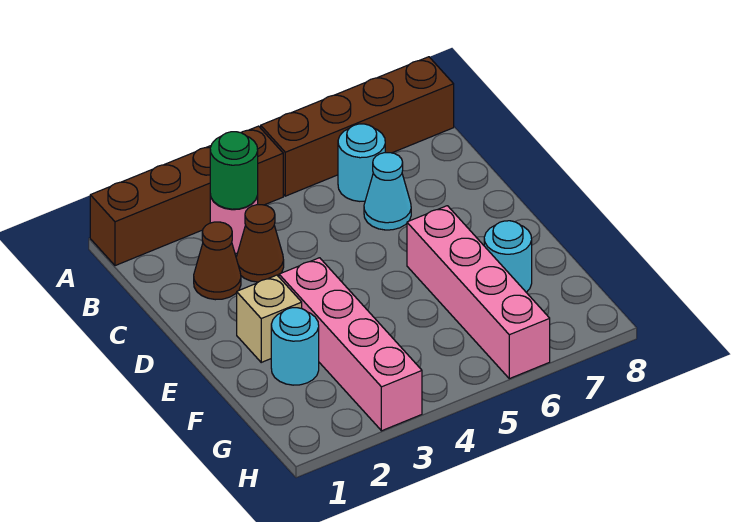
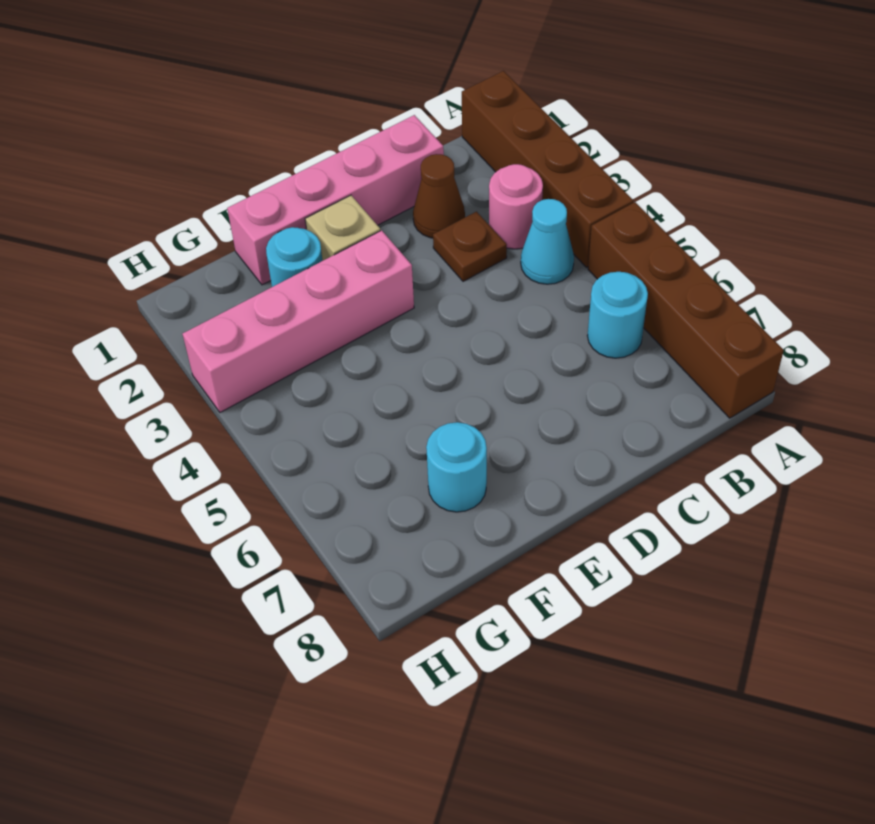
green round brick B3 level 2 -> none
brown cone C3 level 1 -> brown plate C3 level 1
cyan cone C6 level 1 -> cyan cone B4 level 1
pink brick E6:H6 level 1 -> pink brick C1:F1 level 1

